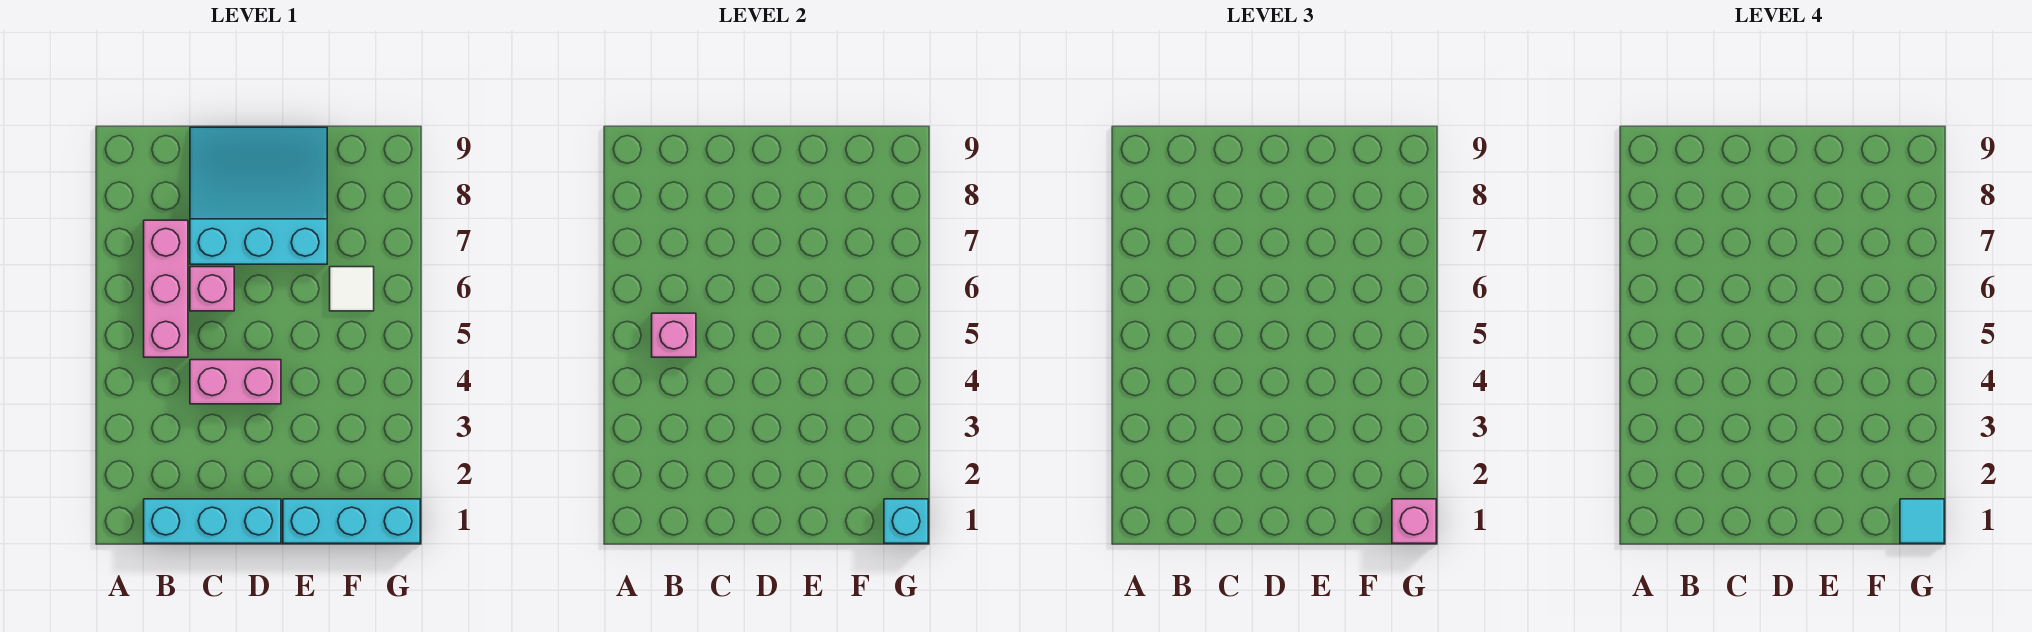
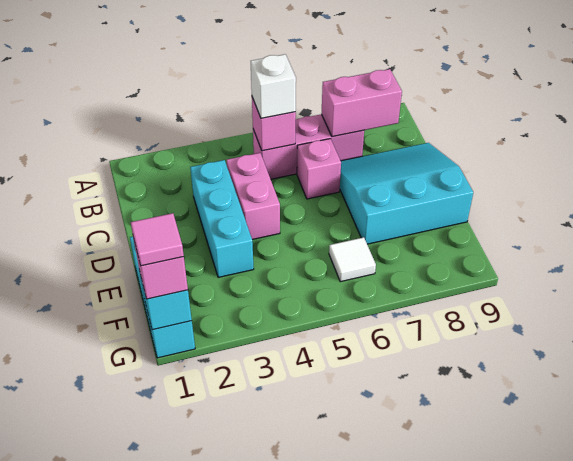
cyan brick B1:D1 level 1 -> cyan brick C3:E3 level 1
none -> white brick B5 level 3
none -> pink brick B7:B8 level 2
cyan slope C7:E9 level 1 top 7 -> cyan slope C7:E9 level 1 top E
cyan tile G1 level 4 -> pink tile G1 level 4

